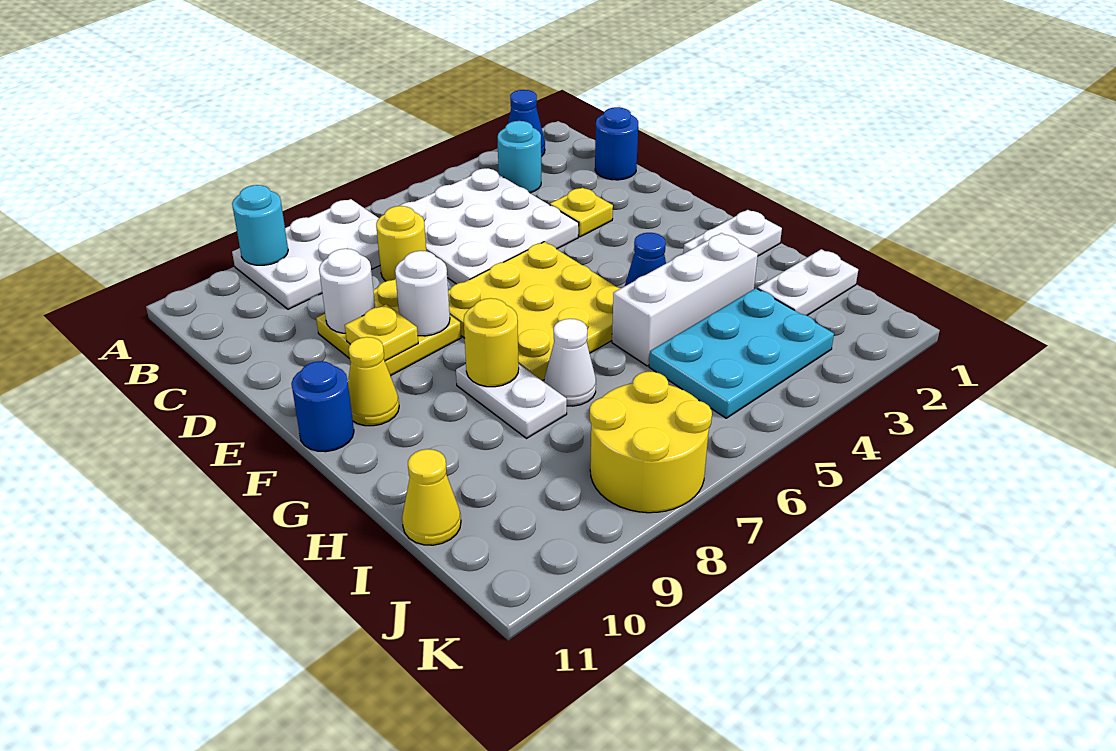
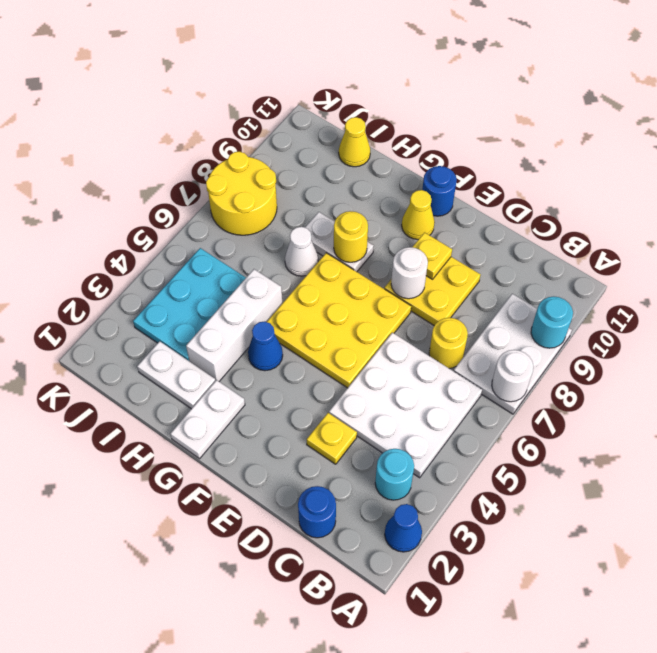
white round brick D9 level 2 -> white round brick A7 level 2
white plate I1:I2 level 1 -> white plate H2:I2 level 1

